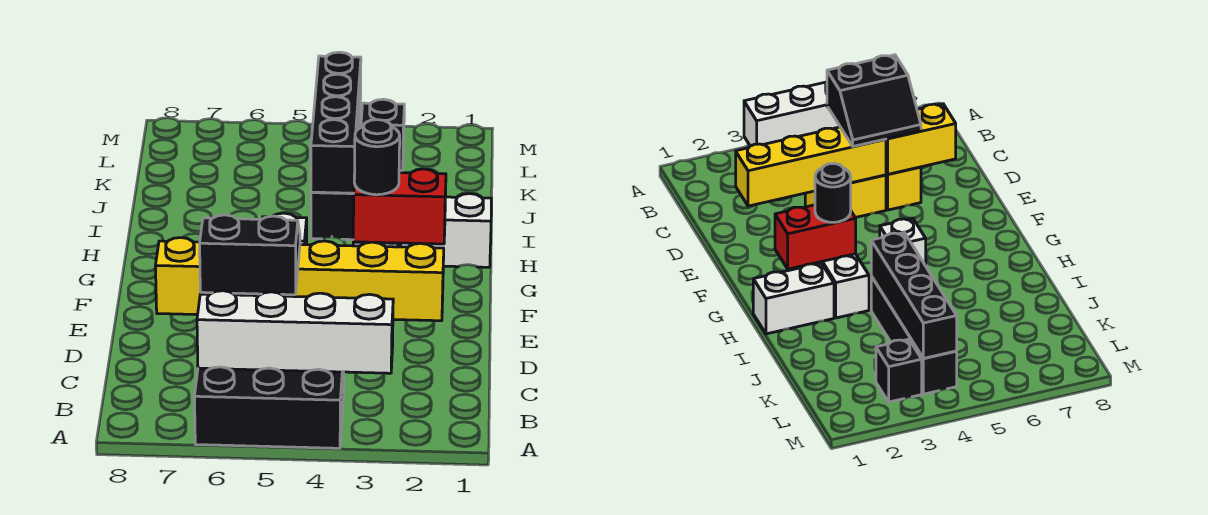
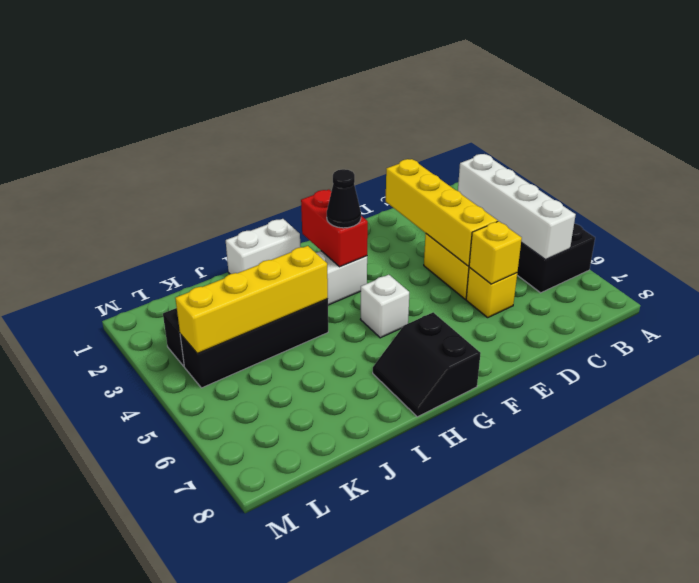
black slope C5:D6 level 3 top C -> black slope G7:H8 level 1 top G
yellow brick D6:D7 level 2 -> yellow brick D6 level 2
black round brick G3 level 3 -> black cone G3 level 3
white brick H1:H2 level 1 -> white brick H1:I1 level 1
black brick I4:L4 level 2 -> yellow brick I4:L4 level 2

